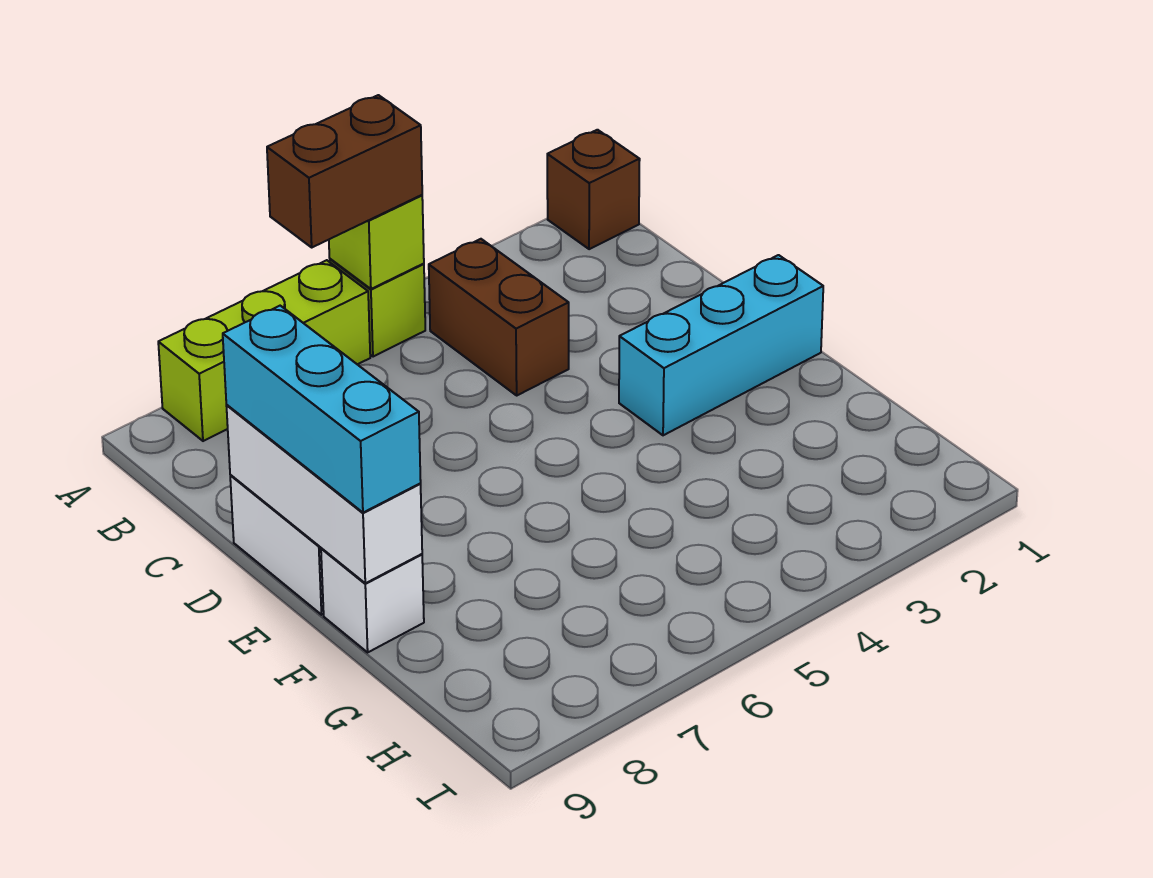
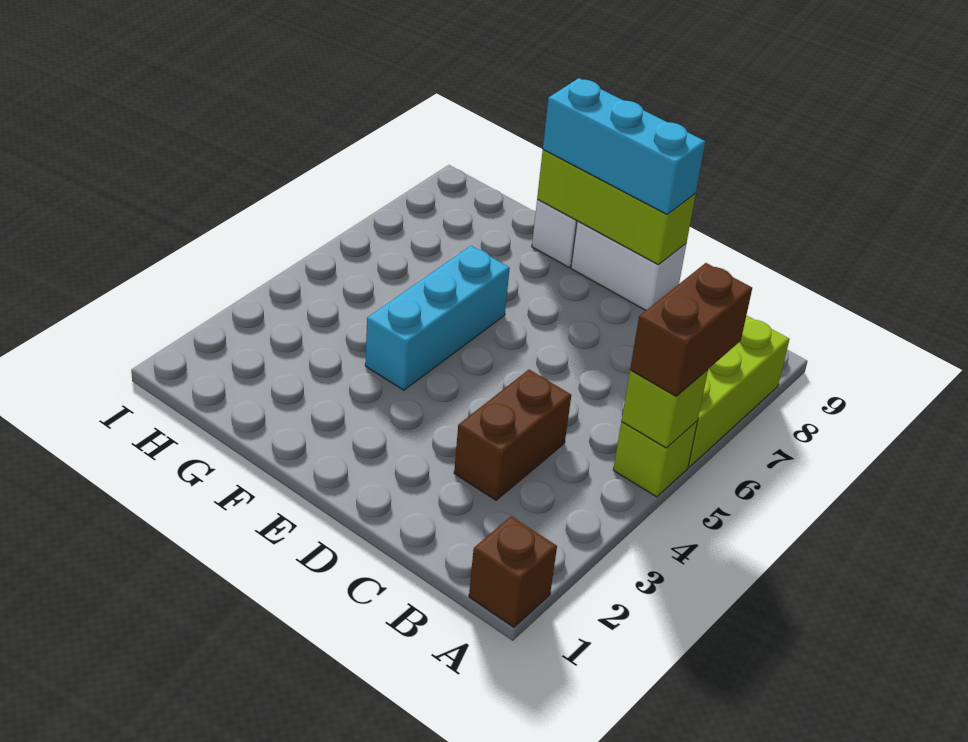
brown brick B4:C4 level 1 -> brown brick C3:C4 level 1
white brick D9:F9 level 2 -> lime brick D9:F9 level 2
cyan brick E1:E3 level 1 -> cyan brick F4:F6 level 1

